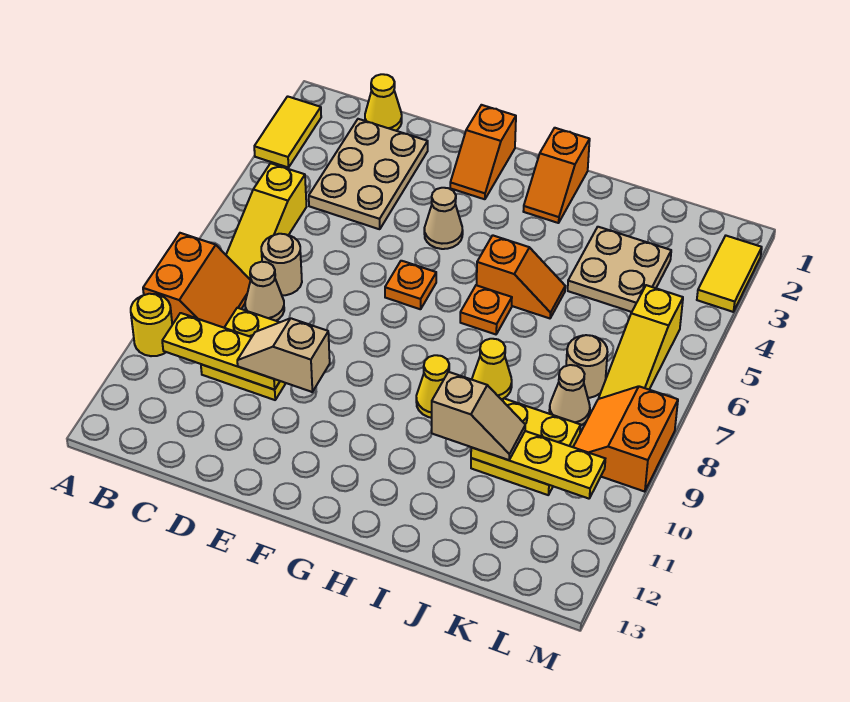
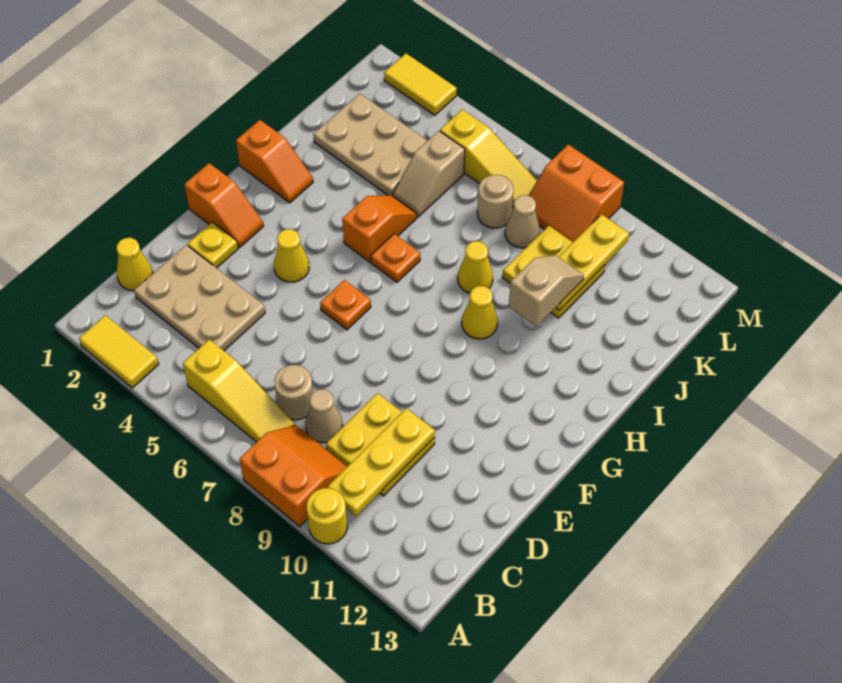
tan slope D10:E10 level 3 top E -> tan slope J5:K5 level 1 top K
none -> yellow plate E2 level 1
tan cone F4 level 1 -> yellow cone F4 level 1
tan plate J3:K4 level 1 -> tan plate J2:K4 level 1

